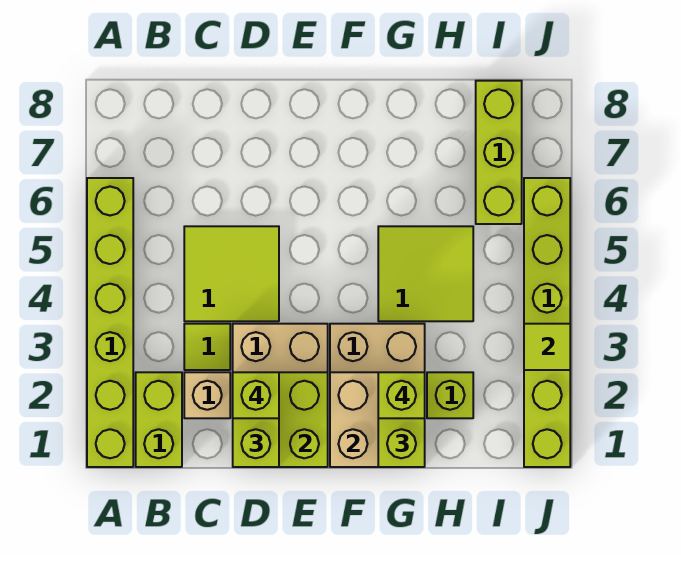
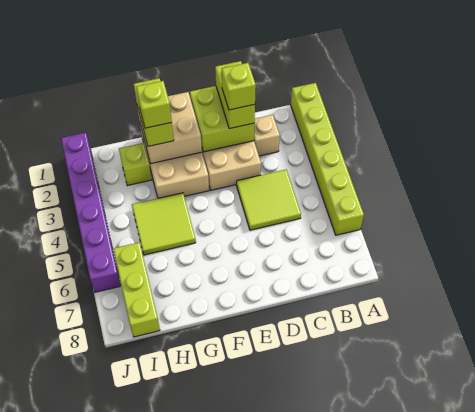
lime brick B1:B2 level 1 -> none
lime tile C3 level 1 -> none
lime brick J1:J6 level 1 -> purple brick J1:J6 level 1
lime tile J3 level 2 -> none

